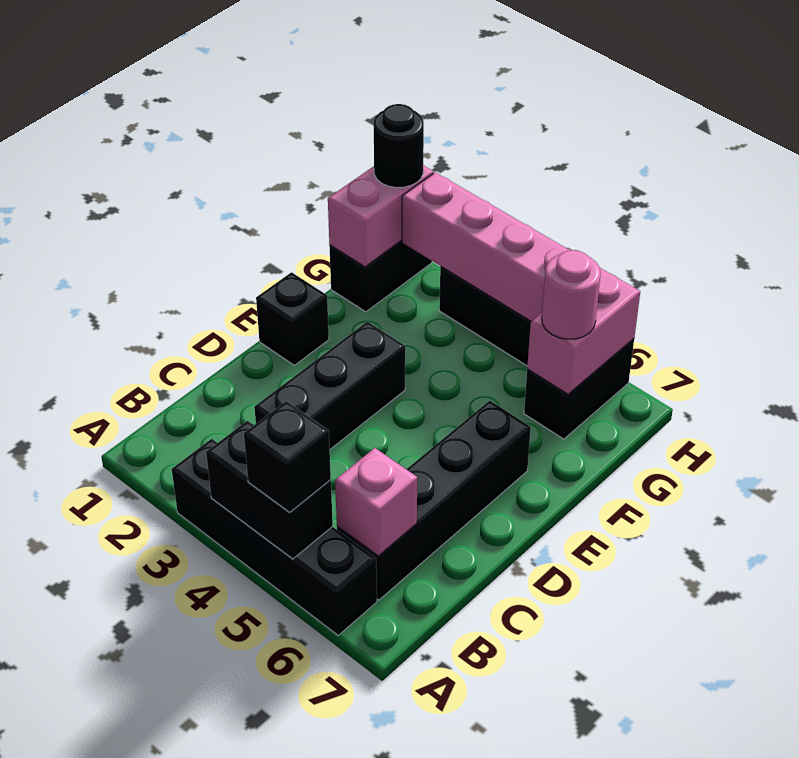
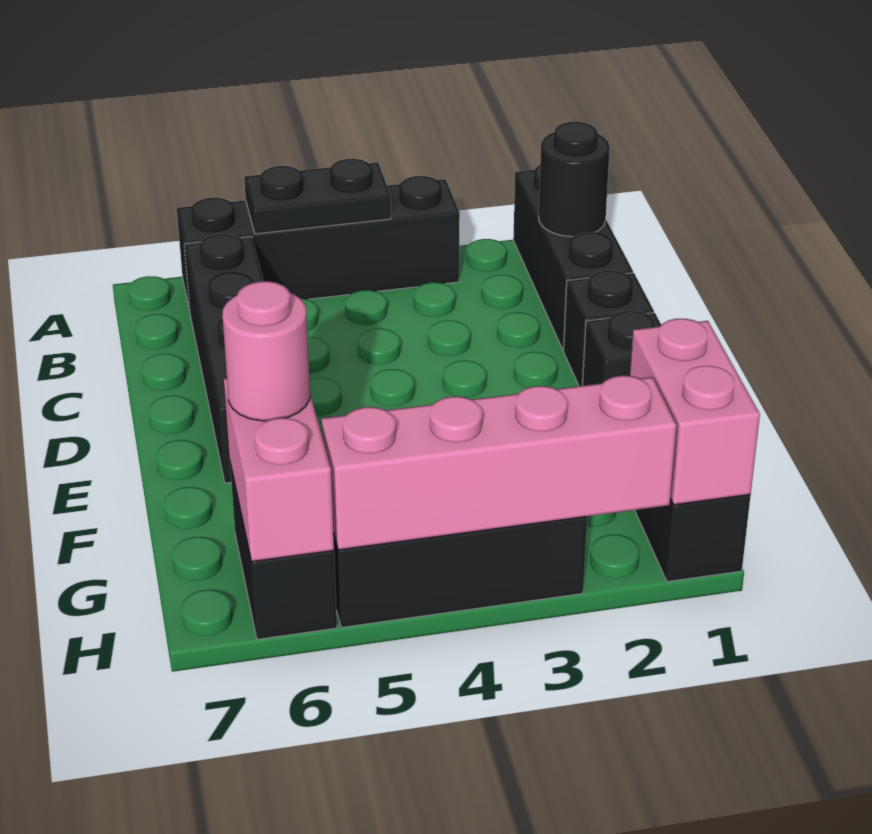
black brick A4:A5 level 2 -> black plate A4:A5 level 2
black brick A5 level 3 -> black brick D1 level 1
pink brick B6 level 2 -> none
black brick C3:E3 level 1 -> black brick A1:C1 level 1
black round brick H1 level 3 -> black round brick B1 level 2

